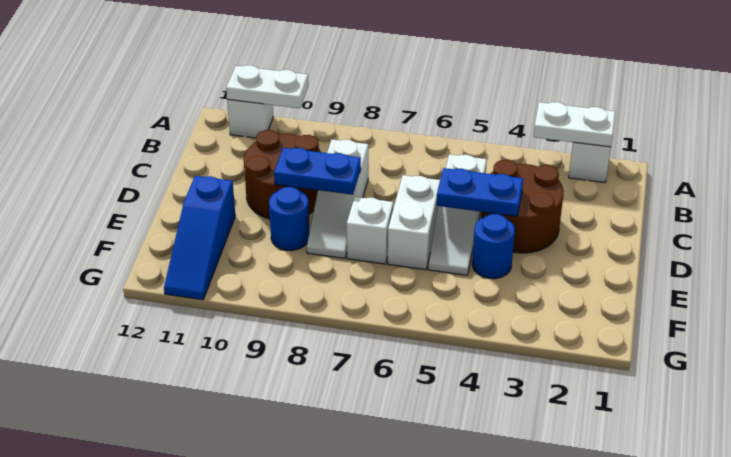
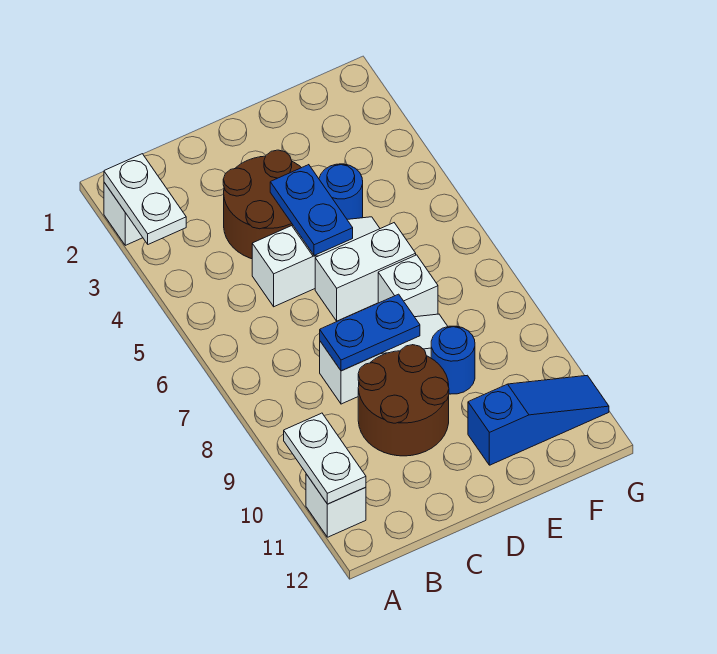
blue plate D8:D9 level 2 -> blue plate C8:D8 level 2

